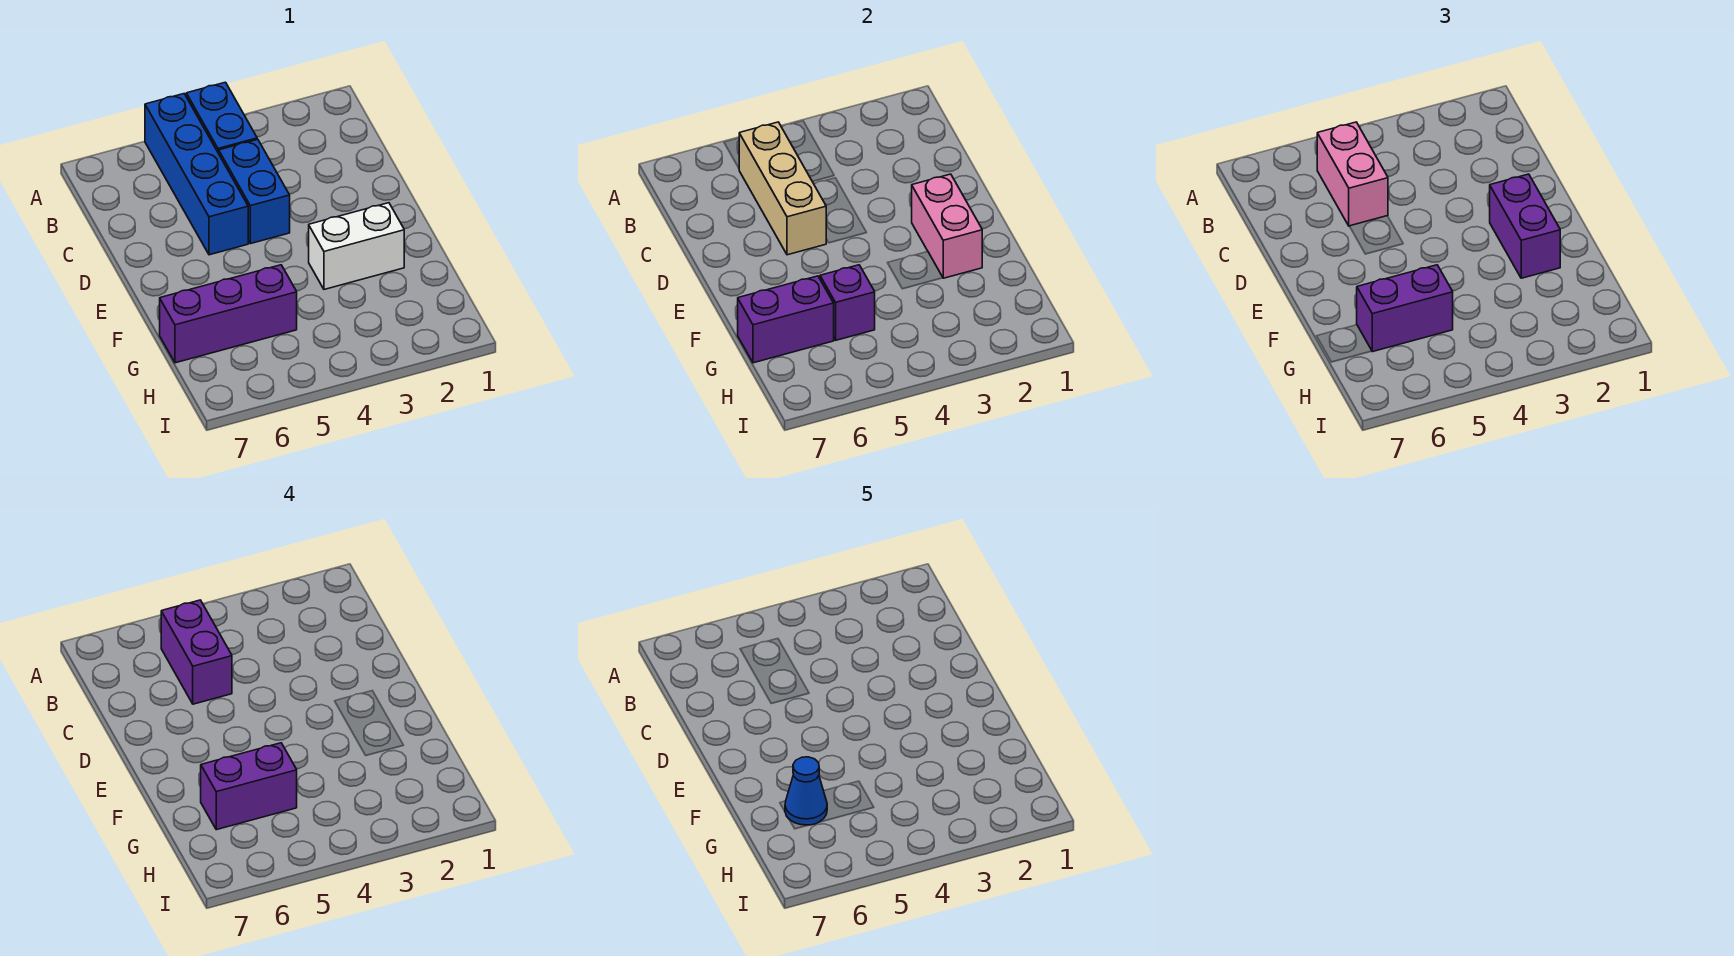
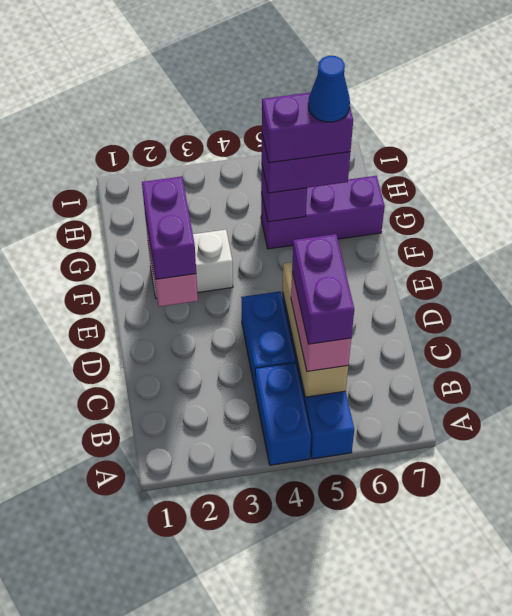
purple brick G6:G7 level 2 -> none

